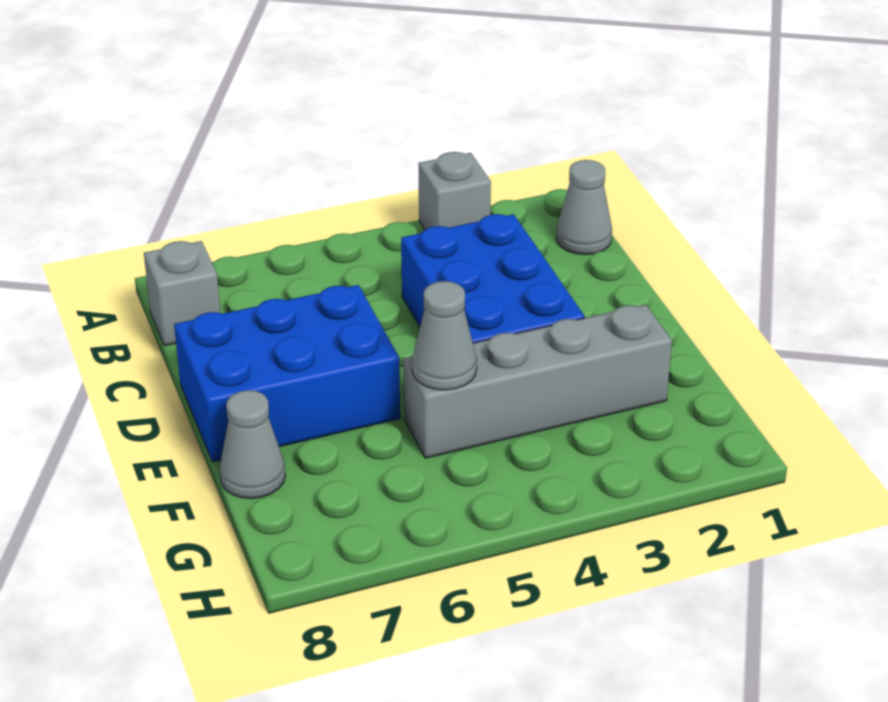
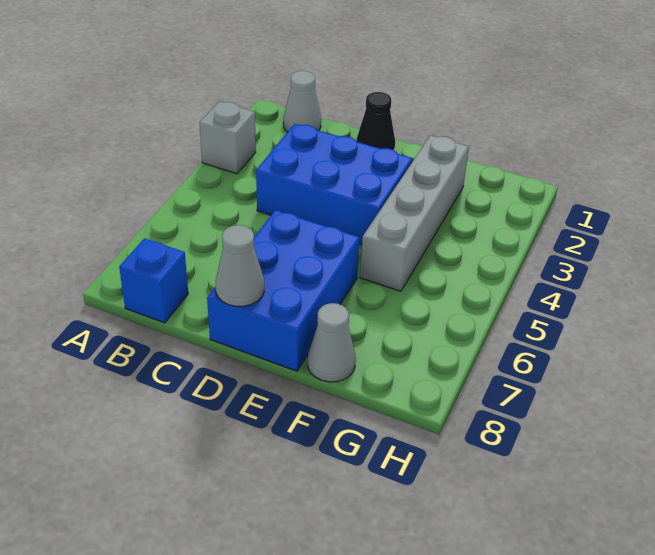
grey brick B8 level 1 -> blue brick B8 level 1
none -> black cone D1 level 1
grey cone F5 level 2 -> grey cone D8 level 2

